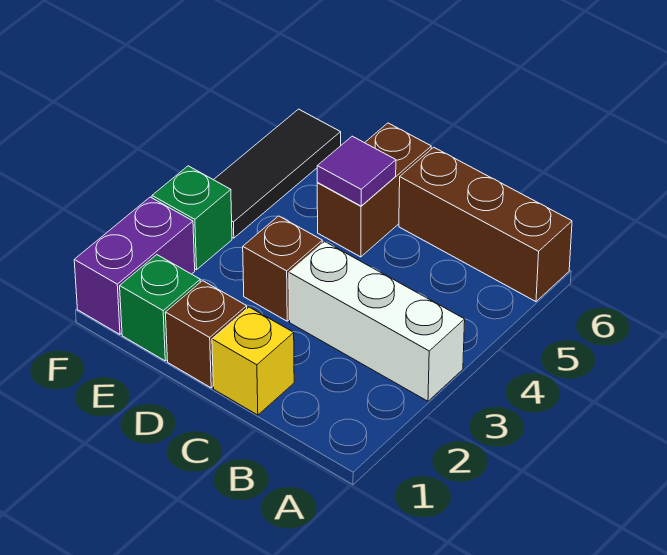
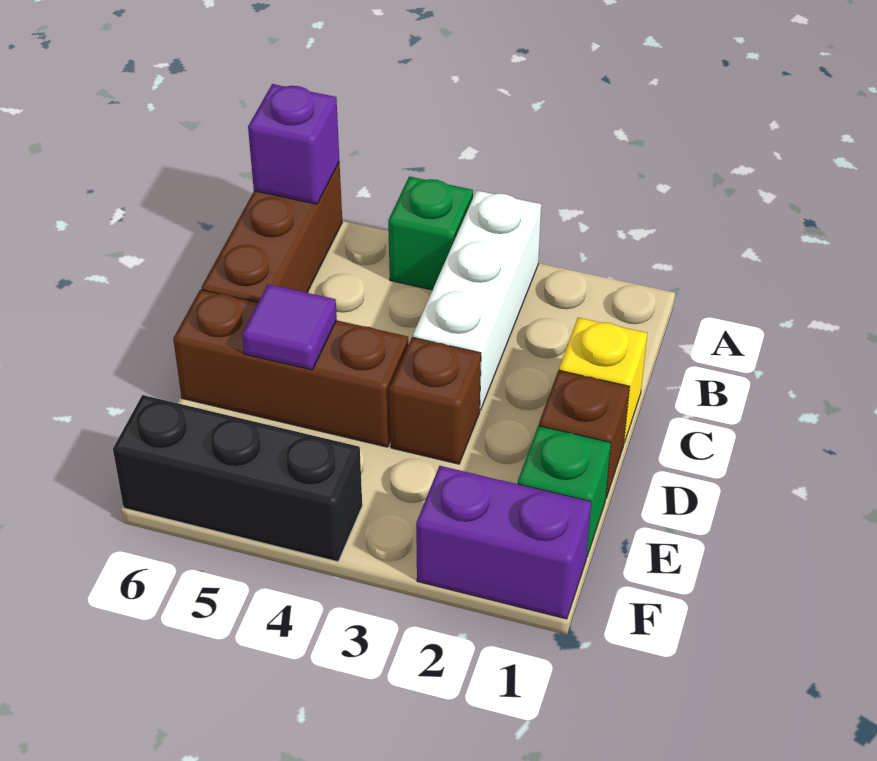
none -> purple brick A6 level 2
brown brick D5:D6 level 1 -> brown brick D4:D6 level 1
green brick F3 level 1 -> green brick A4 level 1
black tile F4:F6 level 1 -> black brick F4:F6 level 1

